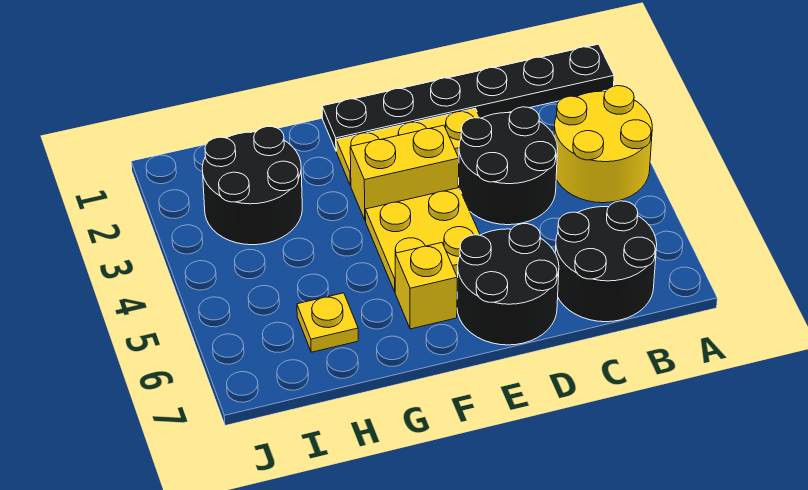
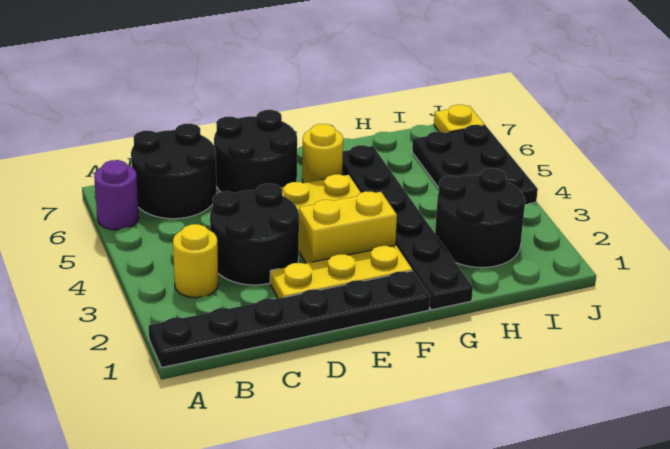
yellow round brick A3:B4 level 1 -> yellow round brick B3 level 1
none -> purple round brick A6 level 1
yellow brick F6 level 1 -> yellow round brick F6 level 1
none -> black plate G1:G6 level 1
yellow plate H6 level 1 -> yellow plate J7 level 1
none -> black plate I4:J6 level 1

